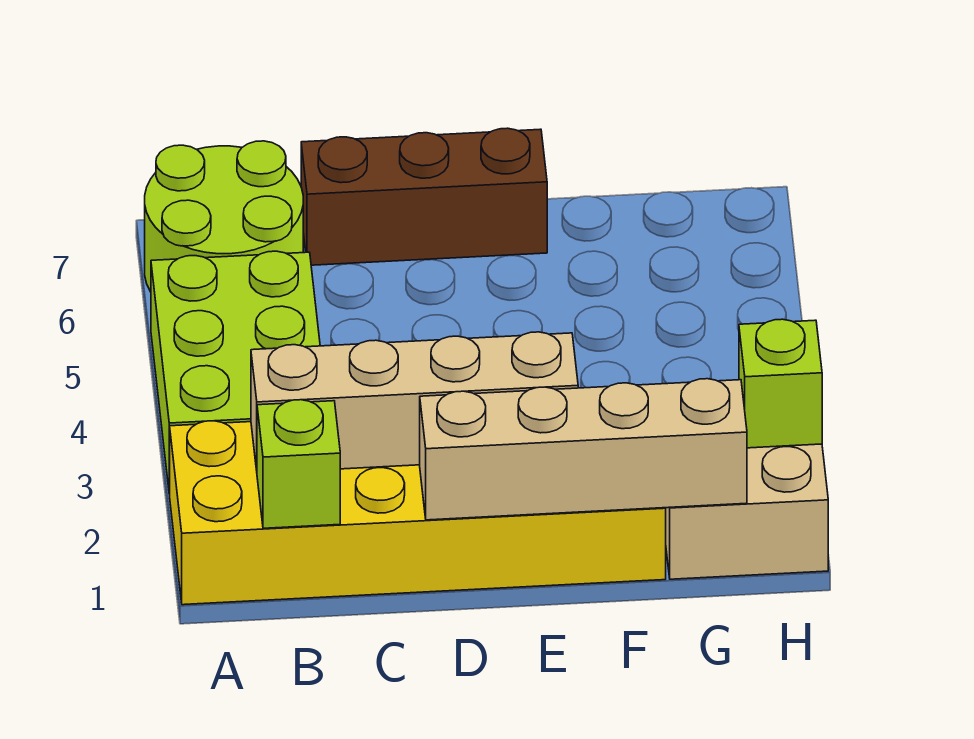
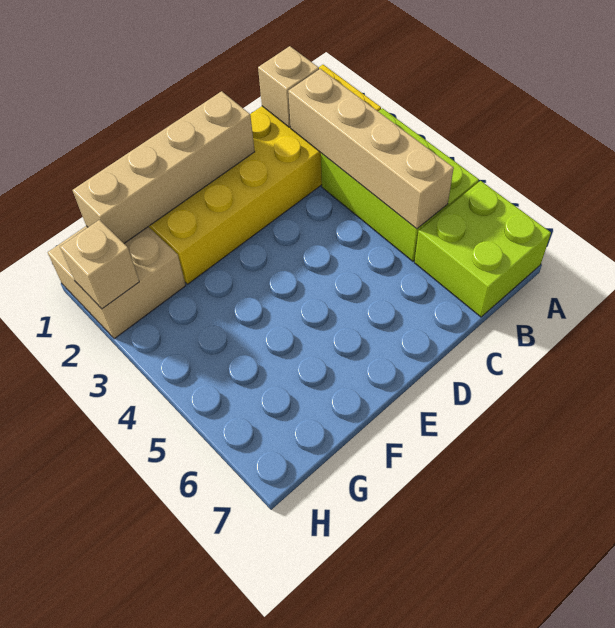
lime round brick A6:B7 level 1 -> lime brick A6:B7 level 1
lime brick B1 level 2 -> tan brick B1 level 2
tan brick B2:E2 level 2 -> tan brick B2:B5 level 2
brown brick C7:E7 level 1 -> none
lime brick H2 level 2 -> tan brick H2 level 2

